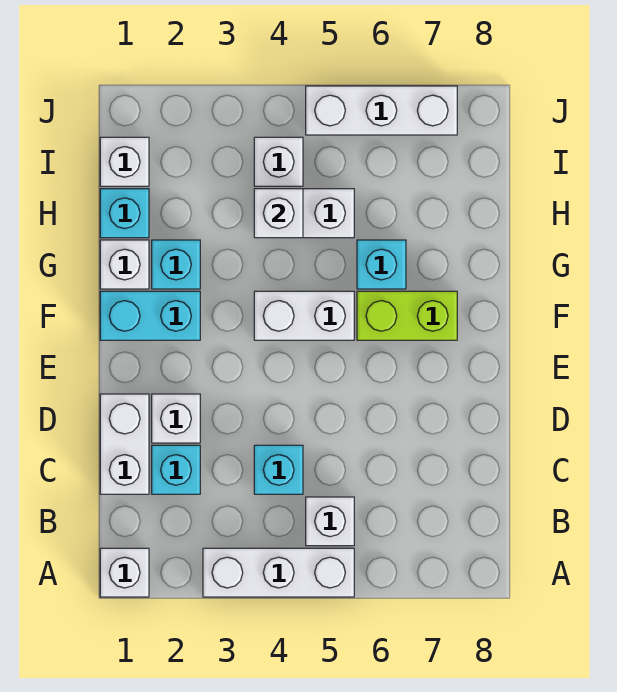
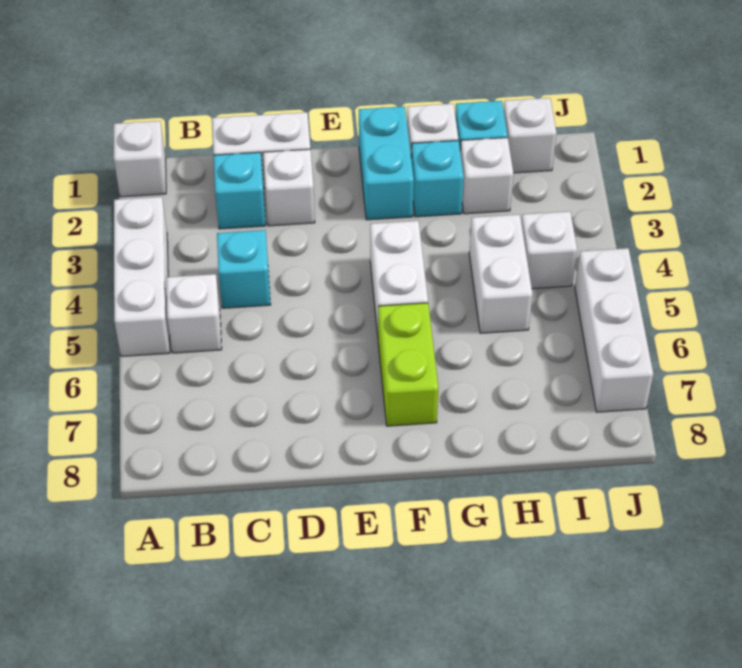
cyan brick G6 level 1 -> none
white brick H4 level 2 -> white brick H2 level 1

